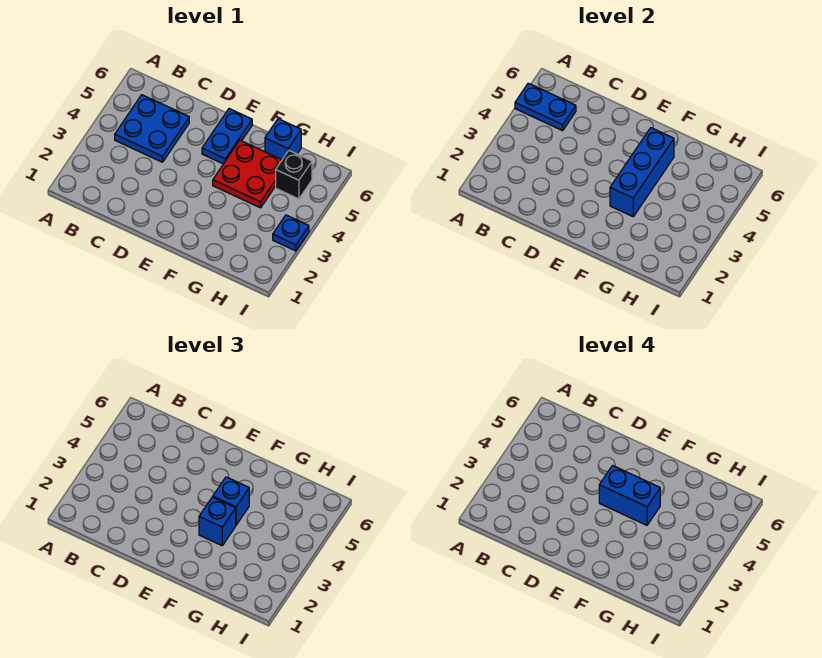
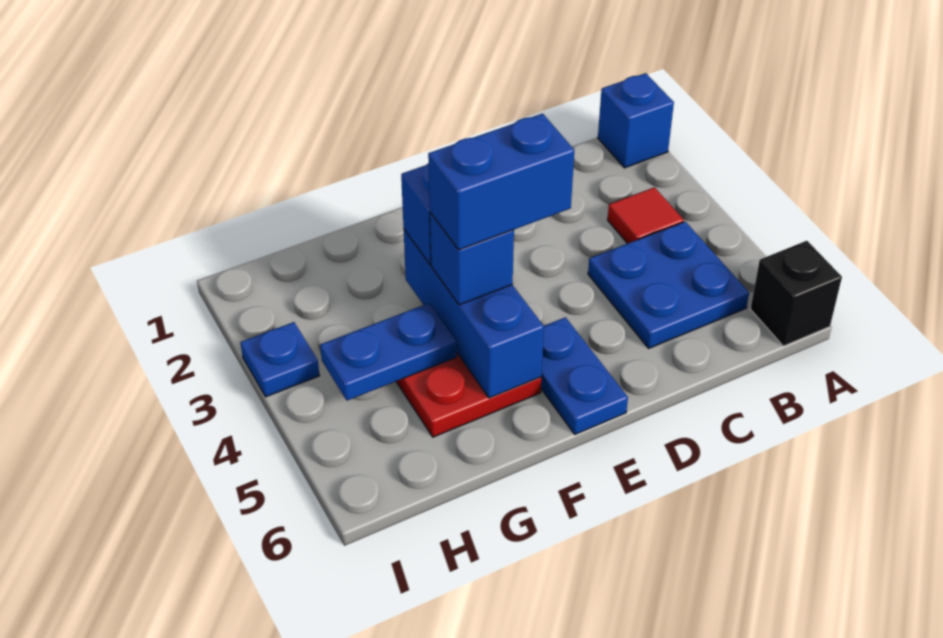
blue plate A5:B5 level 2 -> blue plate G4:H4 level 2
none -> red tile B3 level 1
blue brick G6 level 1 -> blue brick A1 level 1
black brick H5 level 1 -> black brick A6 level 1

